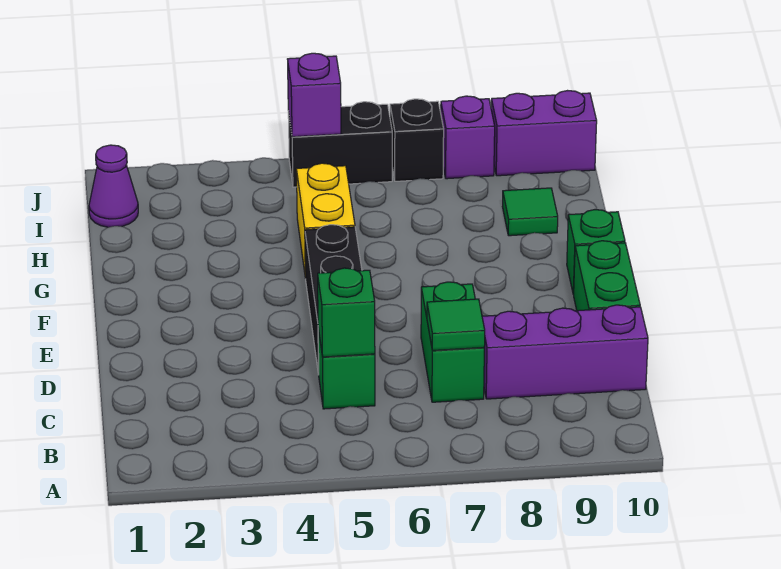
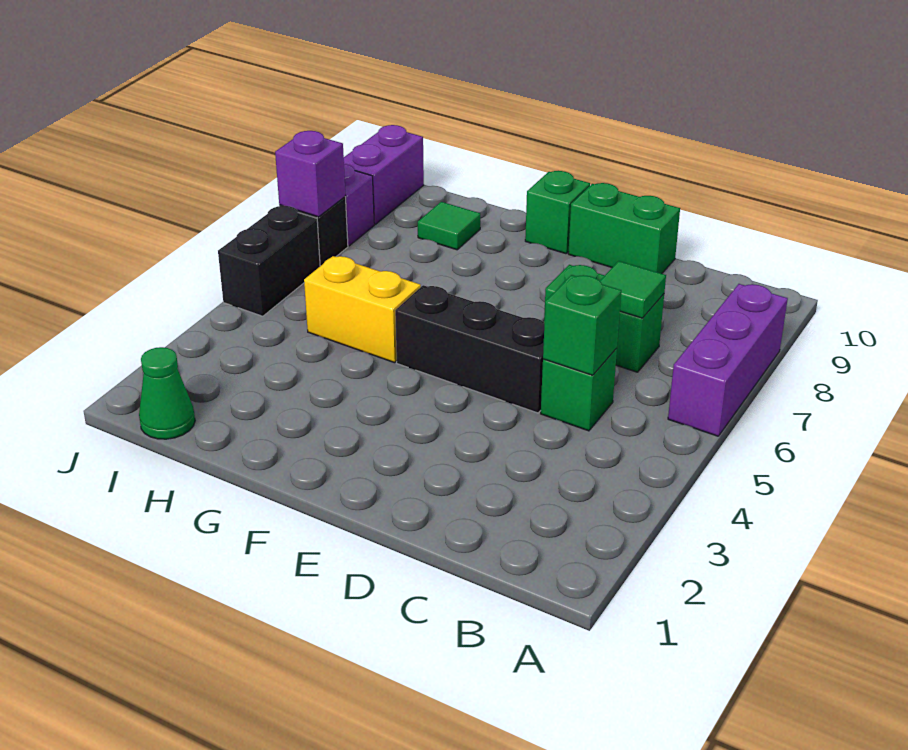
purple brick C8:C10 level 1 -> purple brick A6:A8 level 1
purple cone I1 level 1 -> green cone I1 level 1
purple brick J5 level 2 -> purple brick J7 level 2

